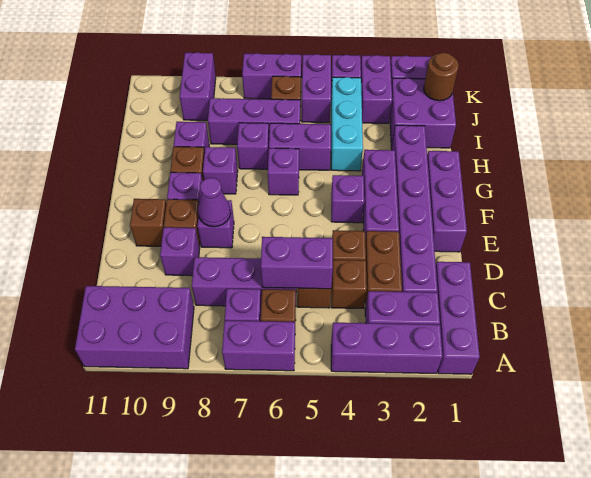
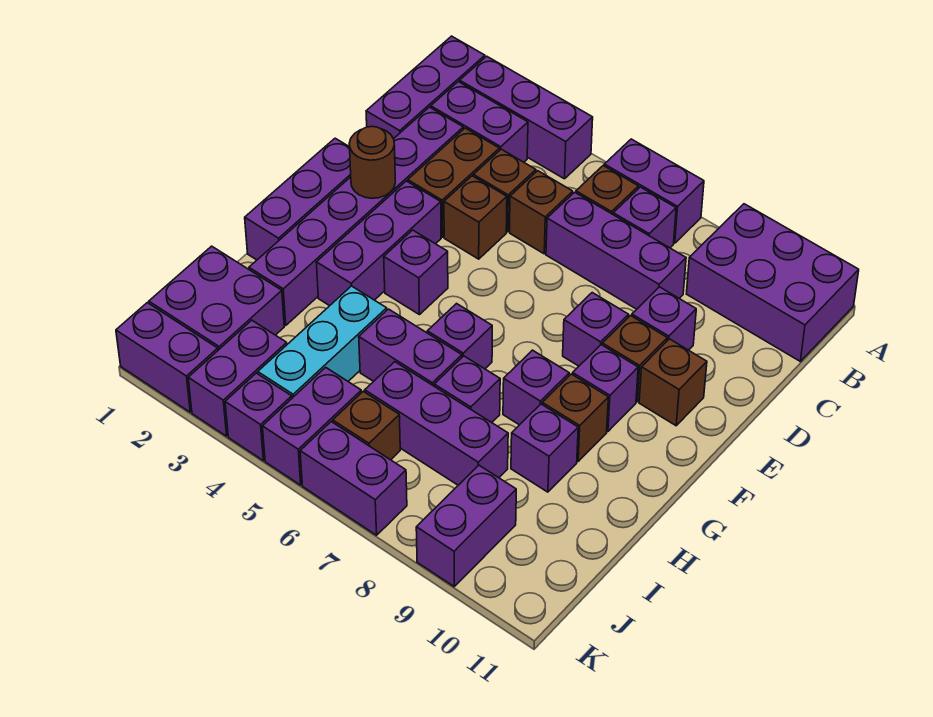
purple brick C5:C6 level 2 -> none
purple cone E8 level 2 -> none
brown round brick J1 level 2 -> brown round brick E2 level 2

